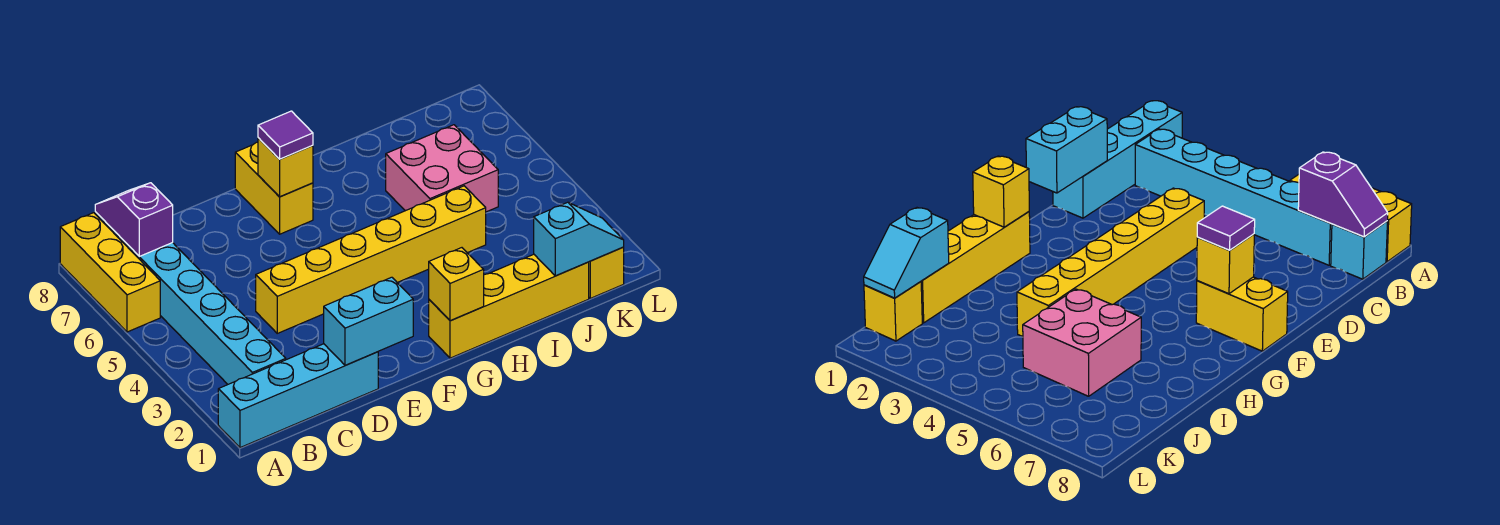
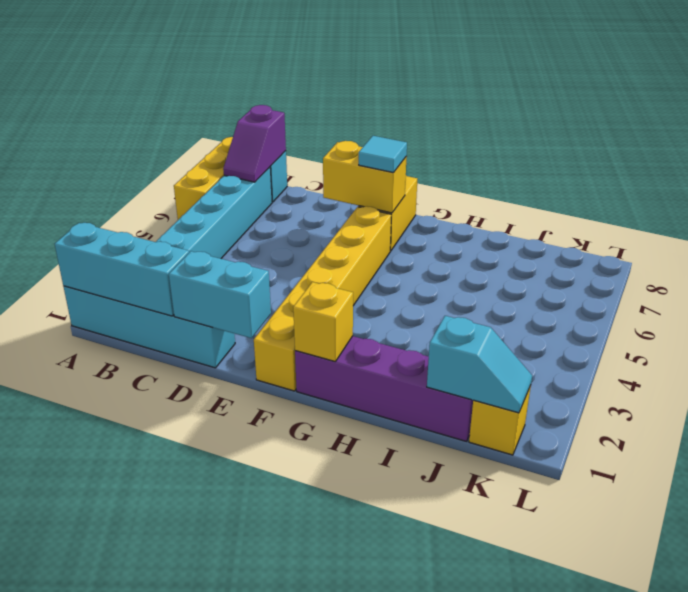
none -> cyan brick A1:C1 level 2
purple slope B7:B8 level 2 top 7 -> purple slope B7:B8 level 2 top 8
yellow brick D4:I4 level 1 -> yellow brick F1:F6 level 1
yellow brick F7 level 2 -> yellow brick E7:F7 level 2
purple tile F7 level 3 -> cyan tile F7 level 3
yellow brick G1:J1 level 1 -> purple brick G1:J1 level 1
pink brick I5:J6 level 1 -> none

